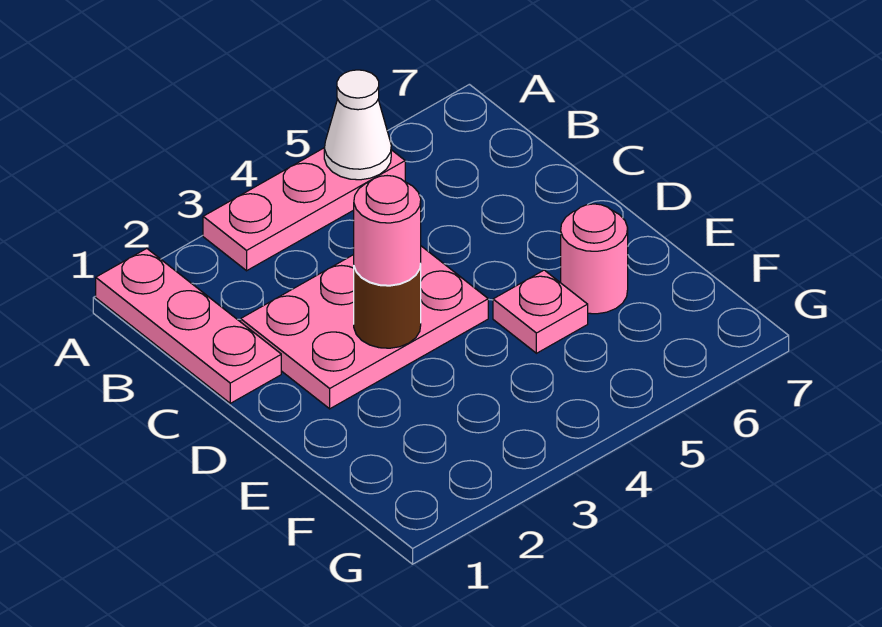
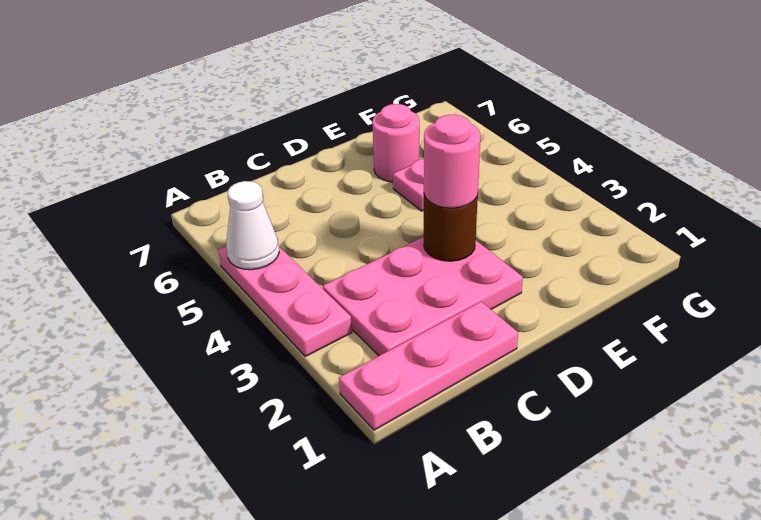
pink plate C2:D4 level 1 -> pink plate B2:D3 level 1

